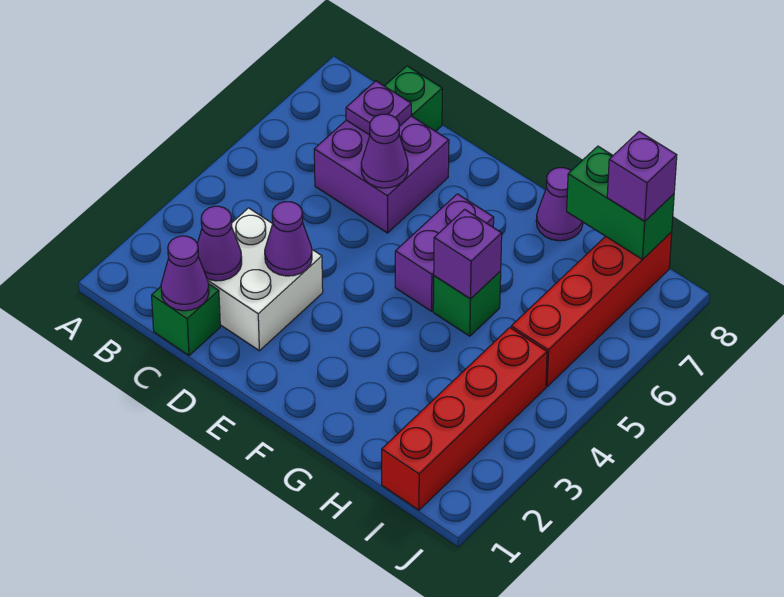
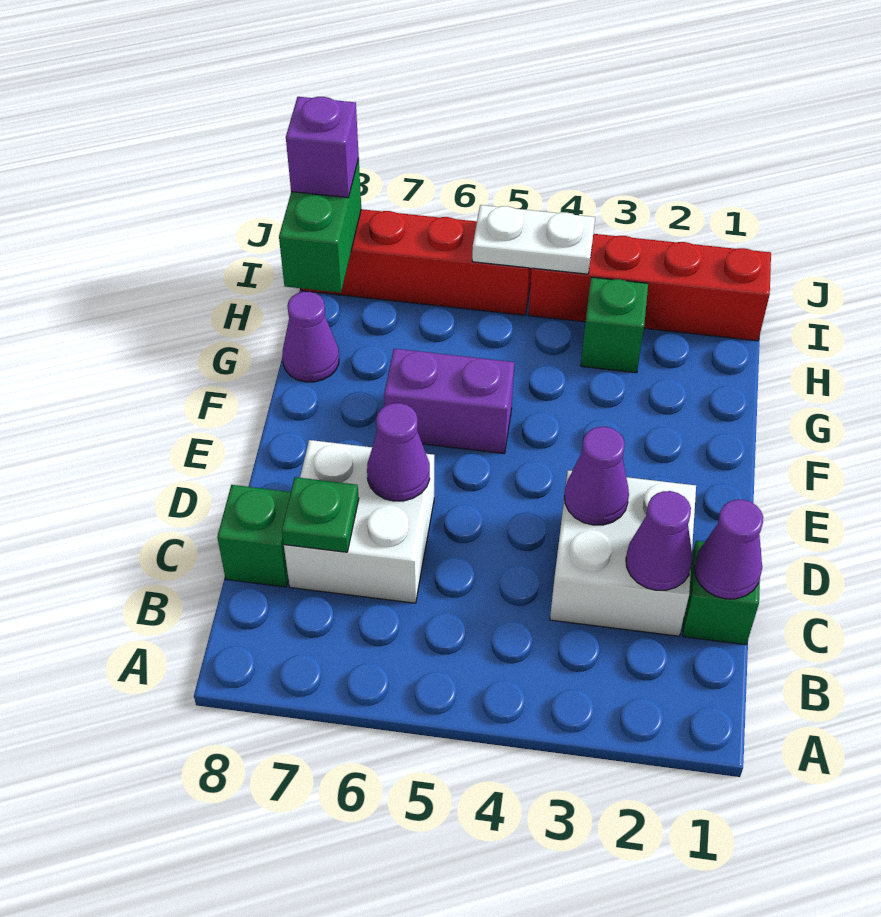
purple brick C6:D7 level 1 -> white brick C6:D7 level 1
purple plate C7 level 2 -> green plate C7 level 2
green brick G5 level 1 -> green brick H3 level 1
purple brick G5 level 2 -> none
none -> white plate I4:I5 level 2

